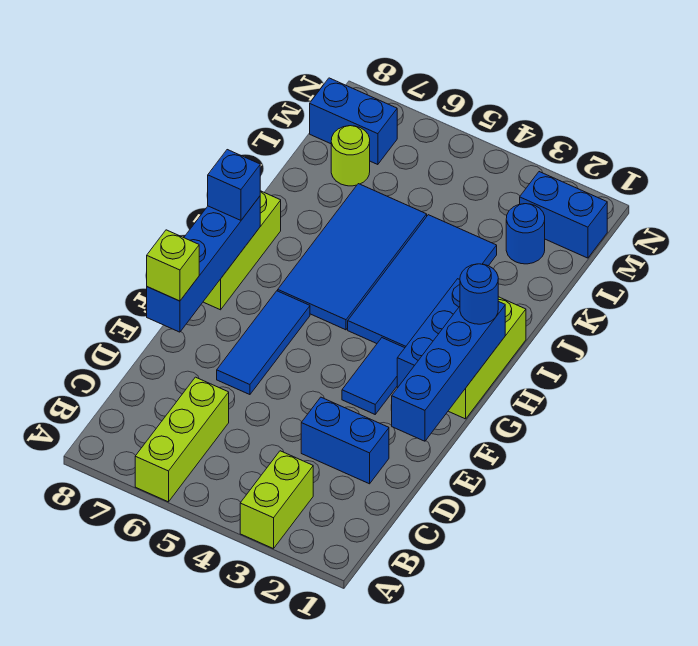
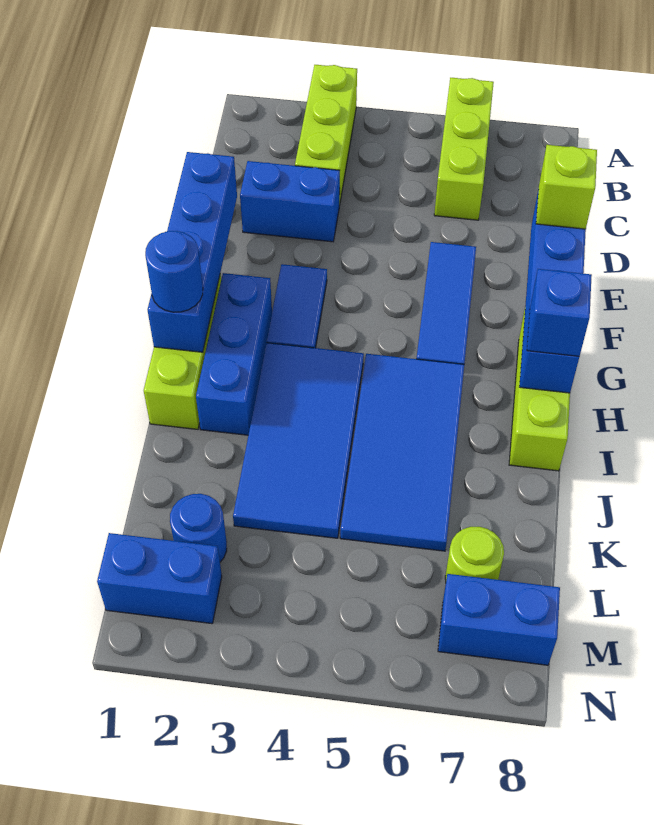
lime brick A3:B3 level 1 -> lime brick A3:C3 level 1

